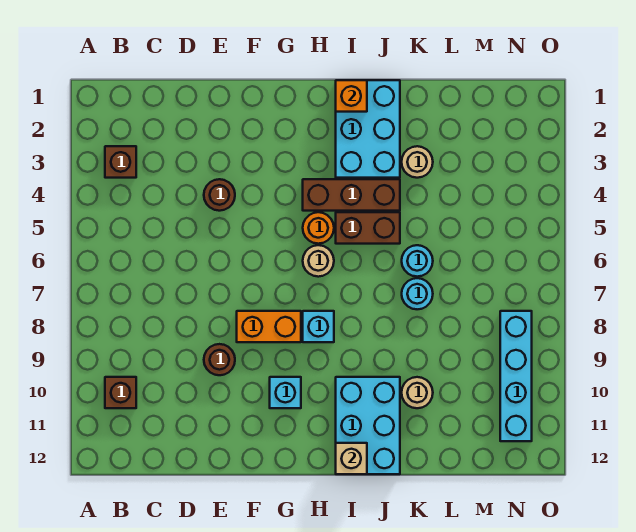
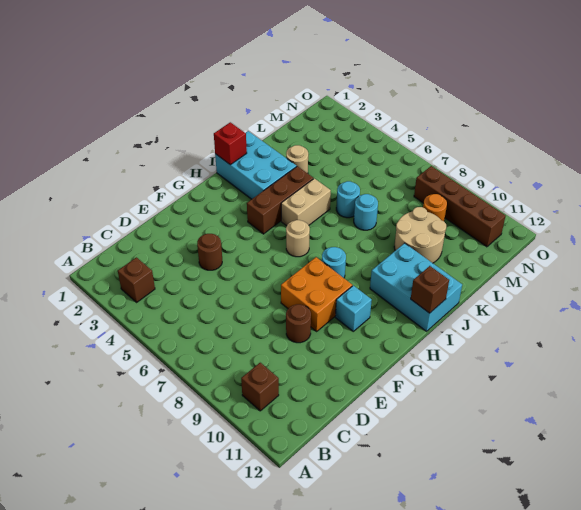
orange brick F8:G8 level 1 -> orange brick F8:G9 level 1
orange round brick H5 level 1 -> orange round brick M9 level 1
cyan brick H8 level 1 -> cyan round brick H8 level 1
orange brick I1 level 2 -> red brick I1 level 2
brown brick I5:J5 level 1 -> tan brick I5:J5 level 1
tan brick I12 level 2 -> brown brick I12 level 2
tan round brick K10 level 1 -> tan round brick K9:L10 level 1
cyan brick N8:N11 level 1 -> brown brick N8:N11 level 1

